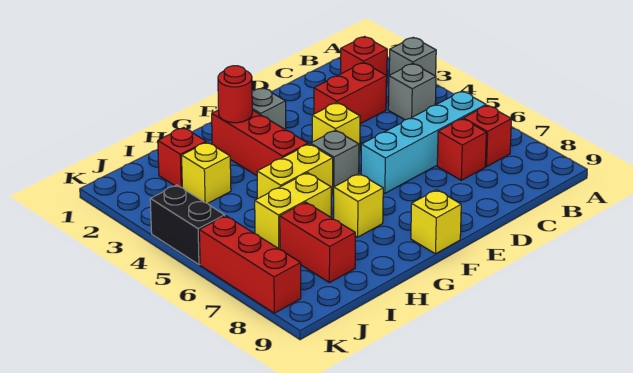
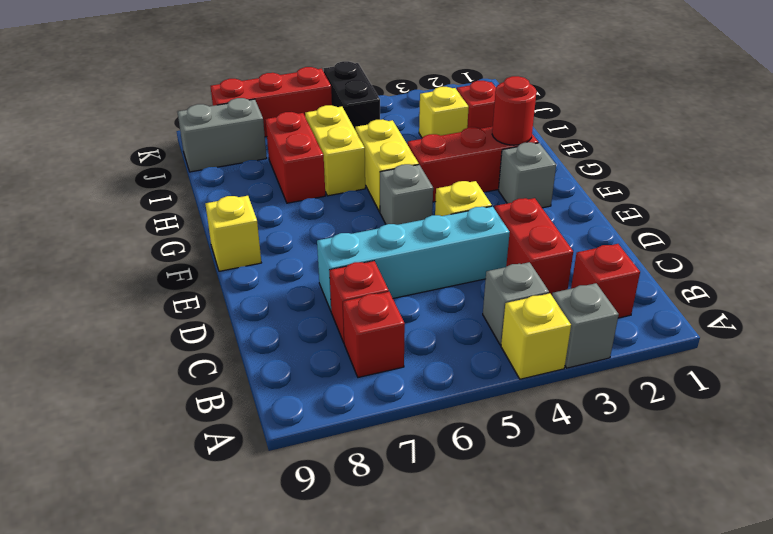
cyan brick B6:E6 level 1 -> cyan brick D4:D7 level 1
yellow brick G7 level 1 -> yellow brick A4 level 1
red brick I7:I8 level 1 -> red brick H7:I7 level 1
none -> grey brick J8:J9 level 1
black brick K4:K5 level 1 -> black brick J5:K5 level 1

